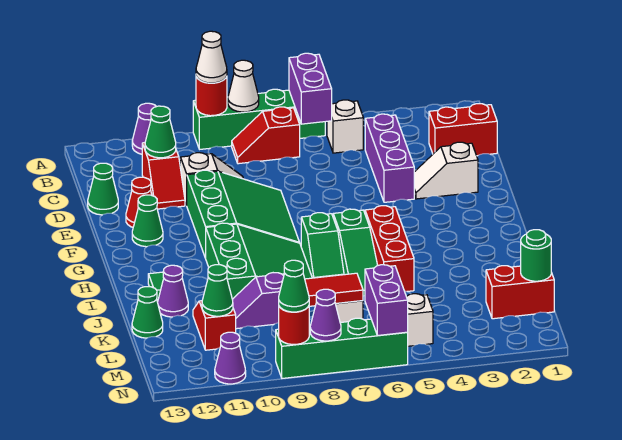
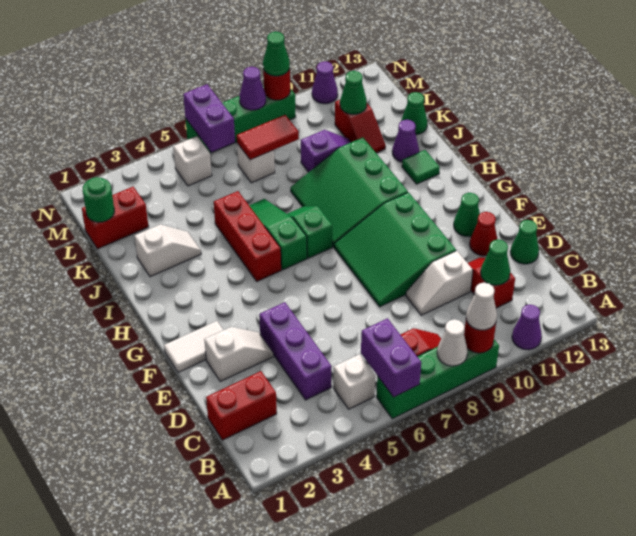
none -> white tile F1:F2 level 1
none -> white slope J2:J3 level 1 top 2

